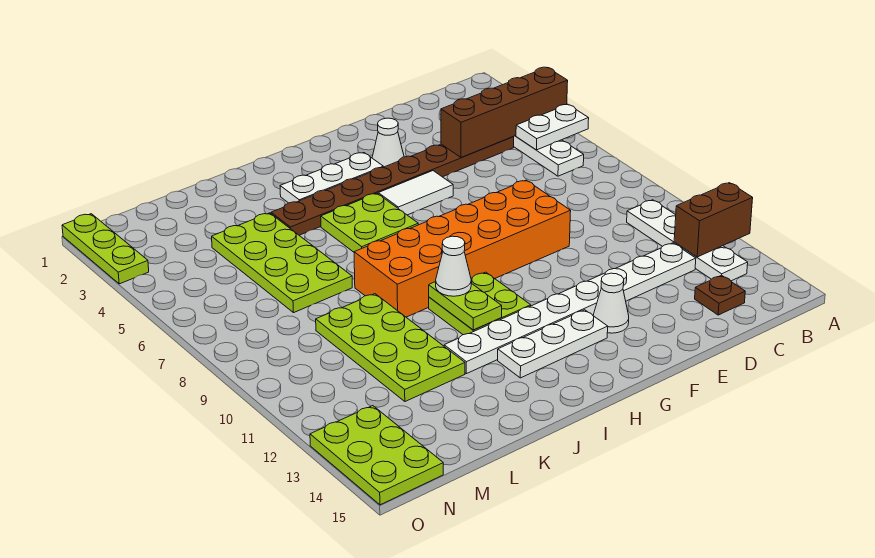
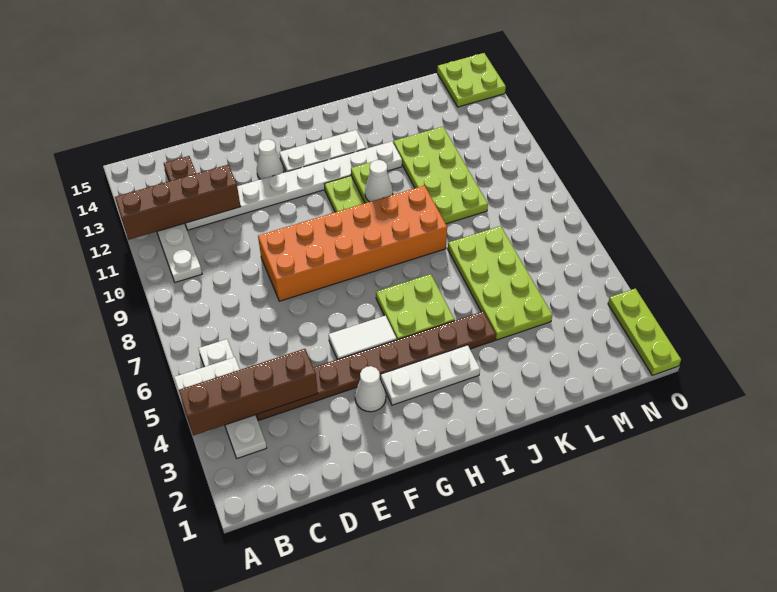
brown brick A12:B12 level 2 -> brown brick A12:D12 level 2
lime plate N13:O15 level 1 -> lime plate N14:O15 level 1

